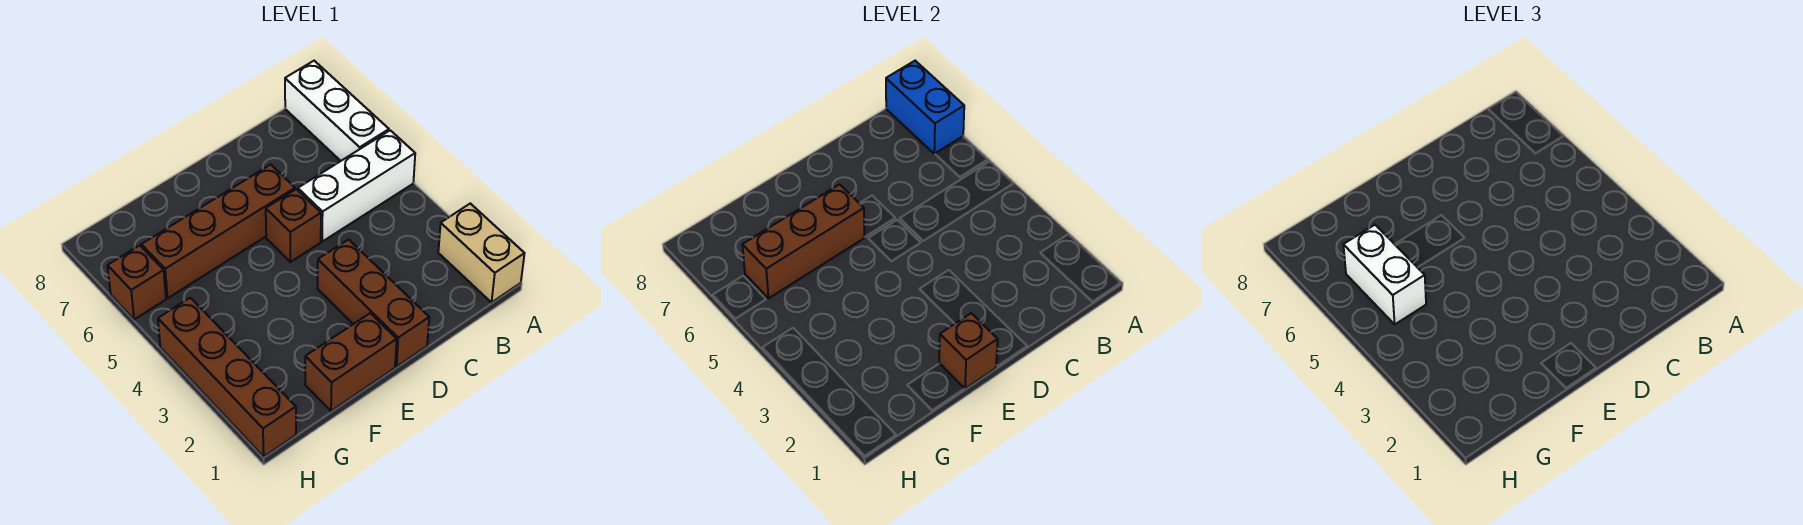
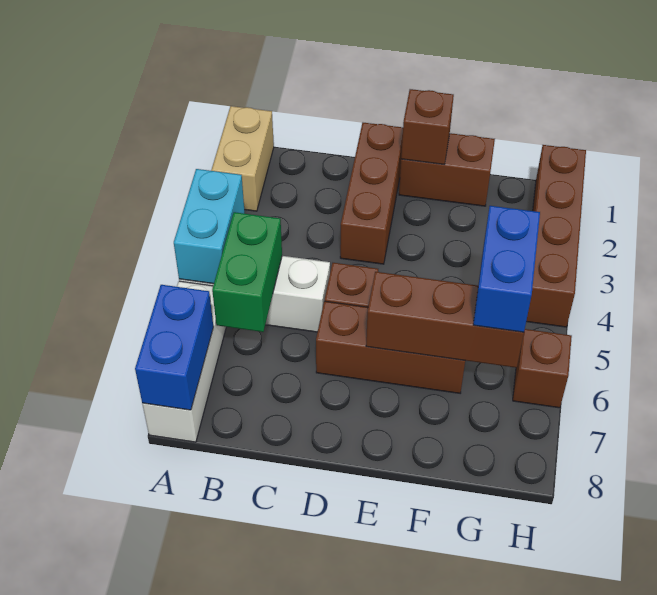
none -> cyan brick A4:A5 level 2
none -> green brick B5:B6 level 2
brown brick D6:G6 level 1 -> brown brick D6:F6 level 1
white brick G5:G6 level 3 -> blue brick G5:G6 level 3

